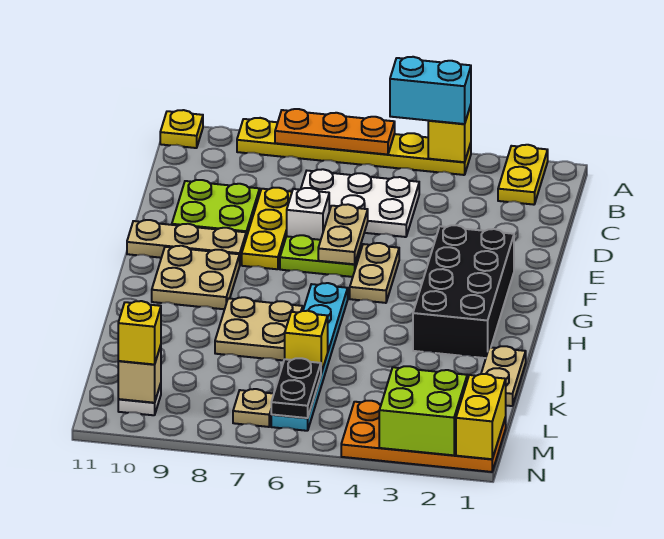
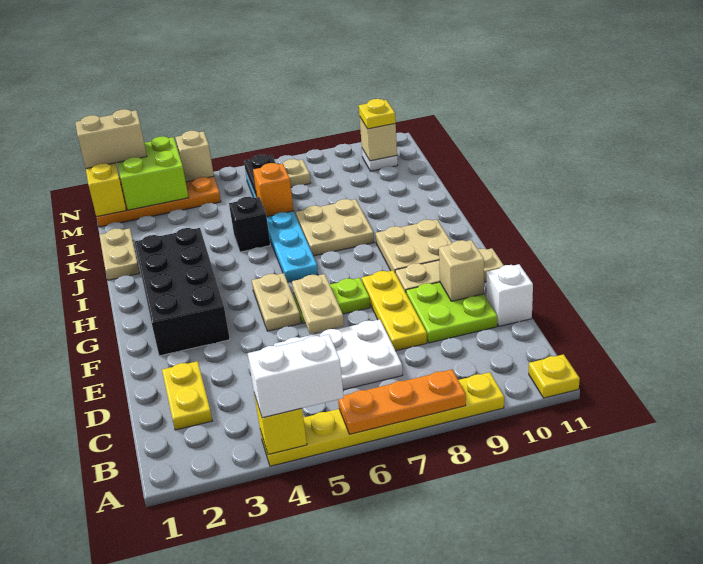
yellow plate A2:B2 level 1 -> yellow plate C2:D2 level 1
cyan brick A4:A5 level 3 -> white brick A4:A5 level 3
white brick E7 level 1 -> white brick D11 level 1
none -> tan brick E10 level 2
none -> black brick J5 level 1
yellow brick K6 level 2 -> orange brick K6 level 2
yellow brick M10 level 3 -> yellow plate M10 level 3
none -> tan brick N1:N2 level 3
none -> tan brick N4 level 2

